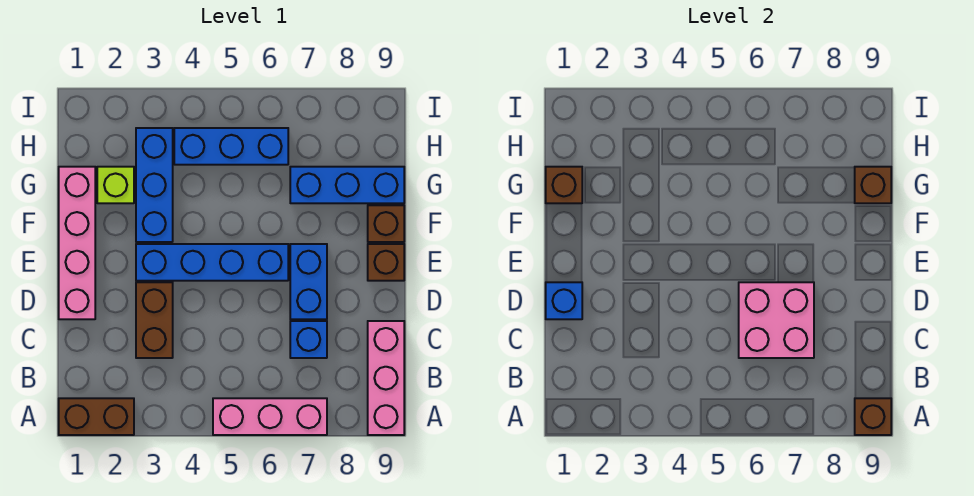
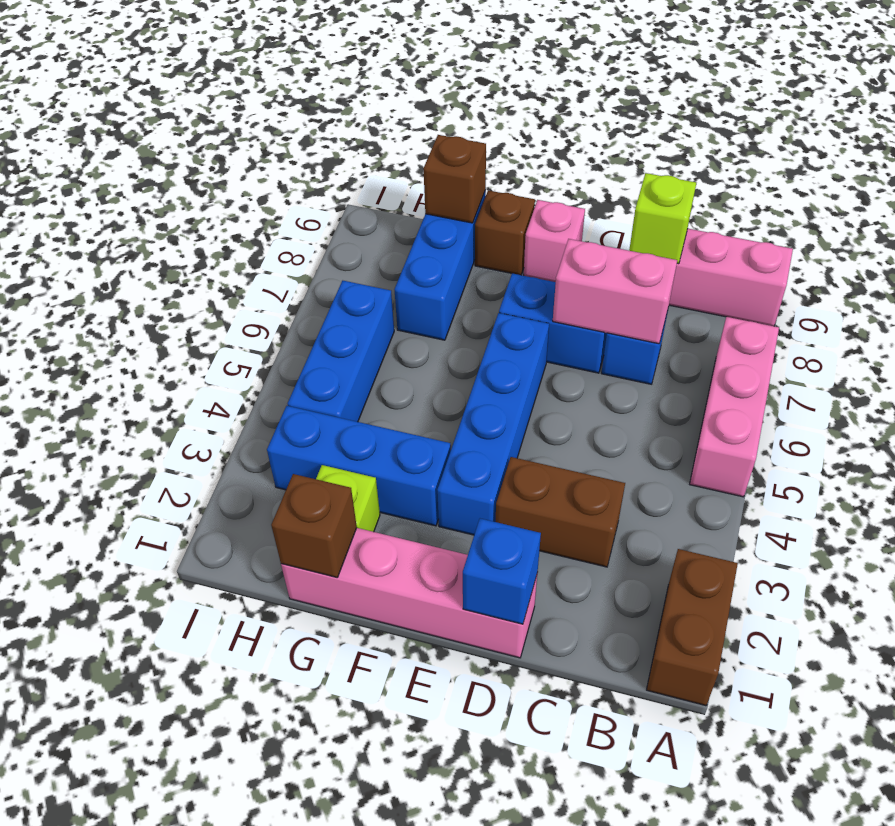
brown brick A9 level 2 -> none
pink brick C6:D7 level 2 -> pink brick C7:D7 level 2
none -> lime brick C9 level 2
brown brick E9 level 1 -> pink brick E9 level 1

